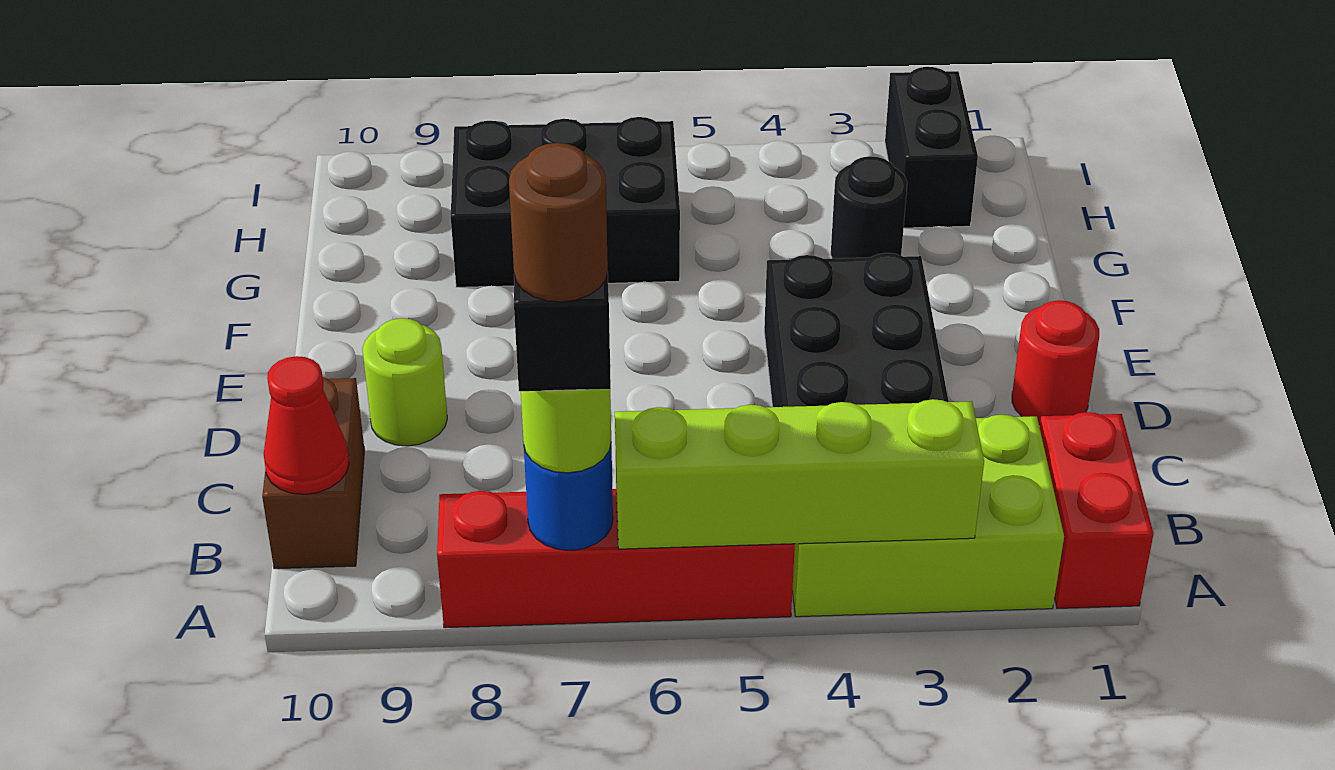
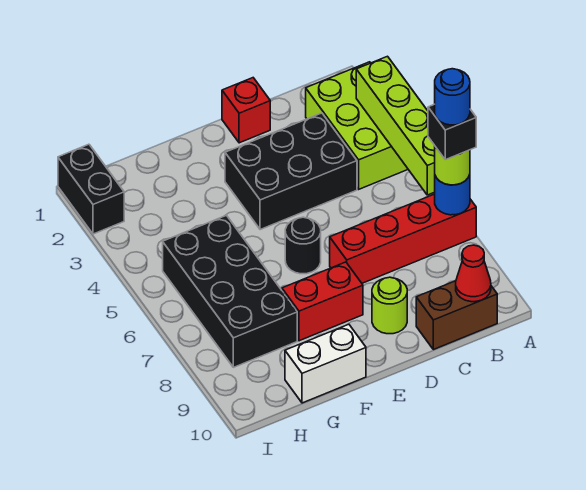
red brick A1:B1 level 1 -> red brick E8:F8 level 1
red brick A5:A8 level 1 -> red brick A7:D7 level 1
brown round brick A7 level 5 -> blue round brick A7 level 5
red round brick D1 level 1 -> red brick D1 level 1
none -> white brick F10:G10 level 1
black round brick G3 level 1 -> black round brick E6 level 1
black brick G6:H8 level 1 -> black brick G5:H8 level 1
black brick H2:I2 level 1 -> black brick I1:I2 level 1

